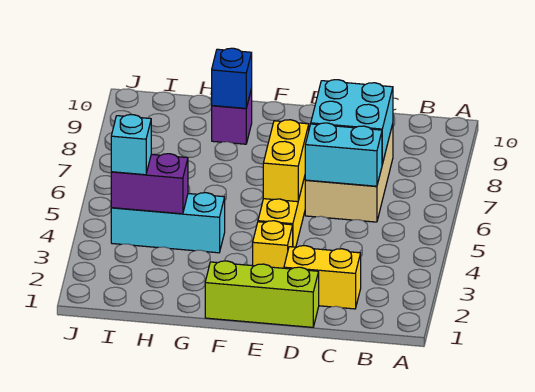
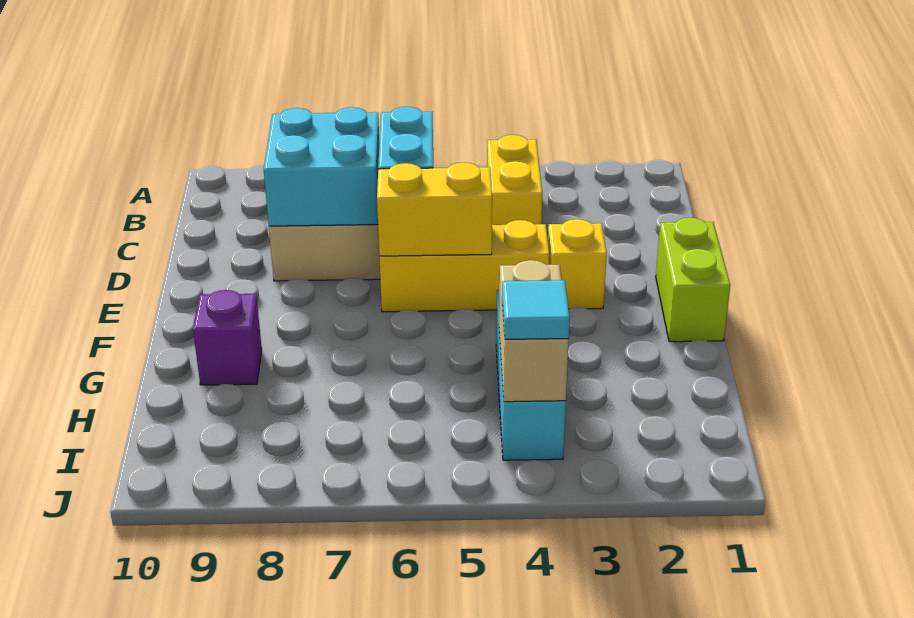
yellow brick C2:D2 level 1 -> yellow brick B4:C4 level 1
lime brick D1:F1 level 1 -> lime brick E1:F1 level 1
blue brick G9 level 2 -> none
purple brick H4:I4 level 2 -> tan brick H4:I4 level 2
cyan brick I4 level 3 -> cyan tile I4 level 3

